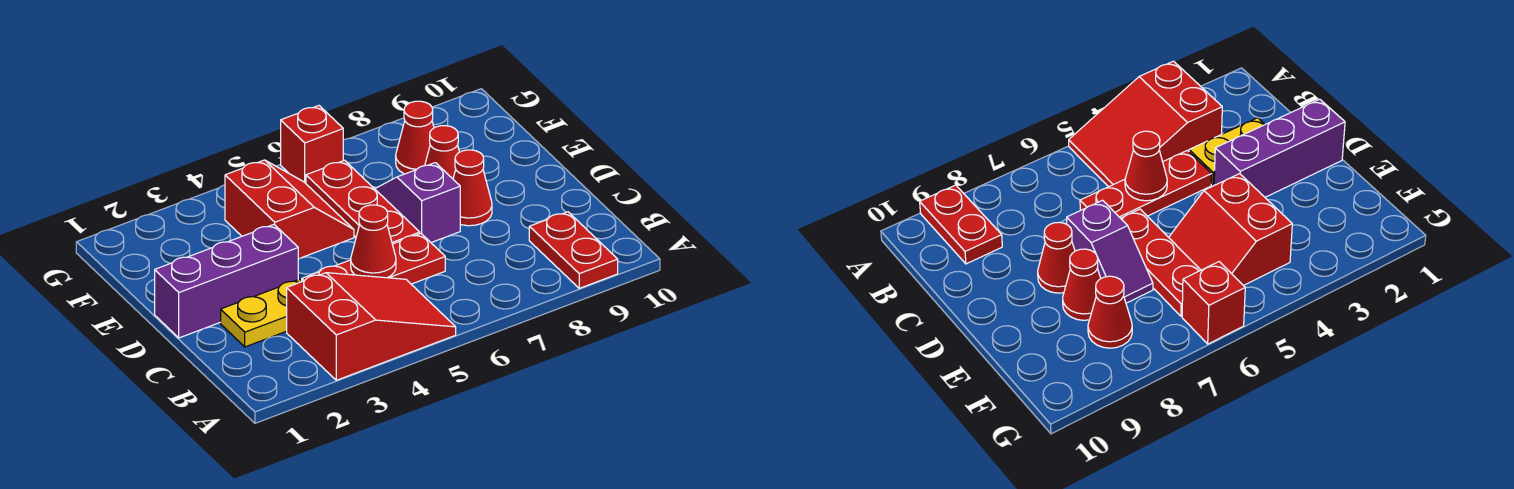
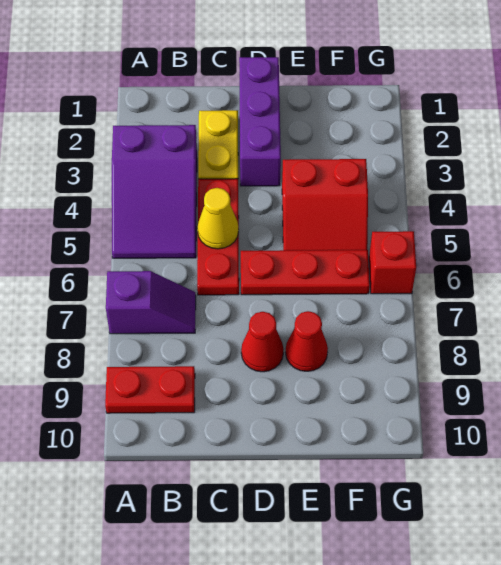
red slope A3:B5 level 1 top 3 -> purple slope A3:B5 level 1 top 3
red cone C5 level 2 -> yellow cone C5 level 2
purple slope D7:E7 level 1 top D -> purple slope A7:B7 level 1 top A
red cone F8 level 1 -> none

